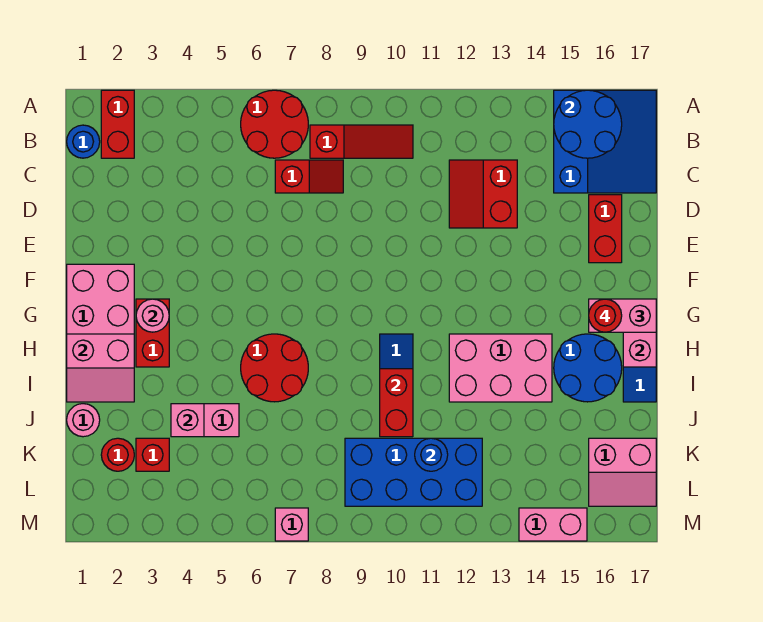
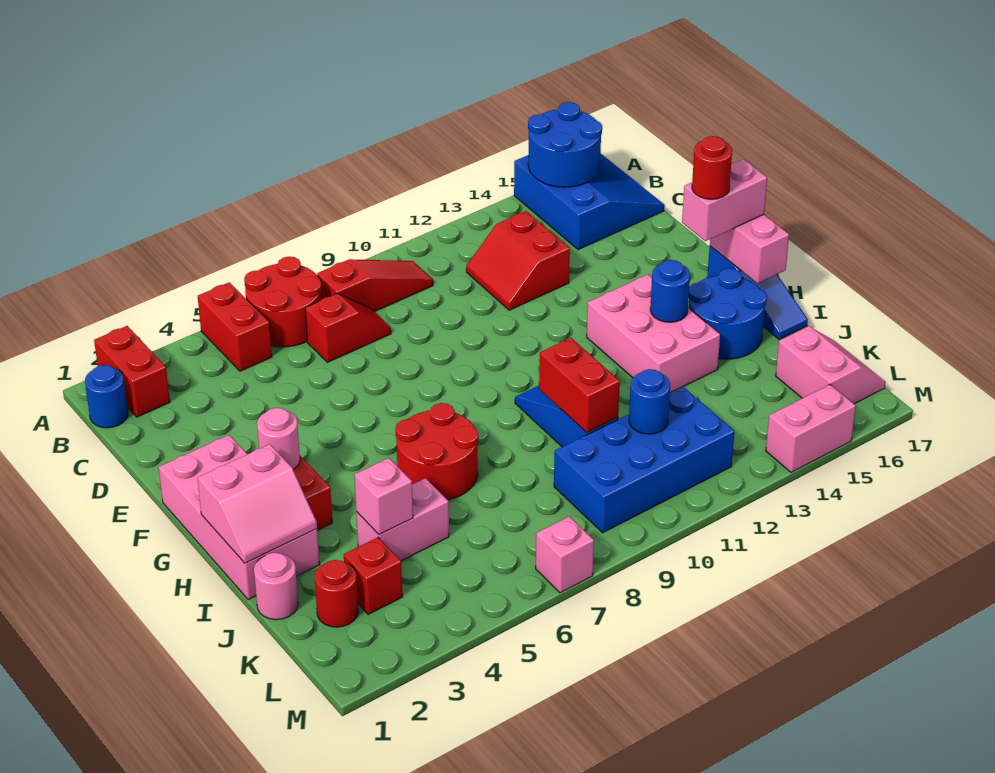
red brick D16:E16 level 1 -> red brick A5:B5 level 1
pink brick H12:I14 level 1 -> pink brick G13:I14 level 1
none -> blue round brick H14 level 2
pink slope K16:L17 level 1 top K -> pink slope K16:L17 level 1 top 16

